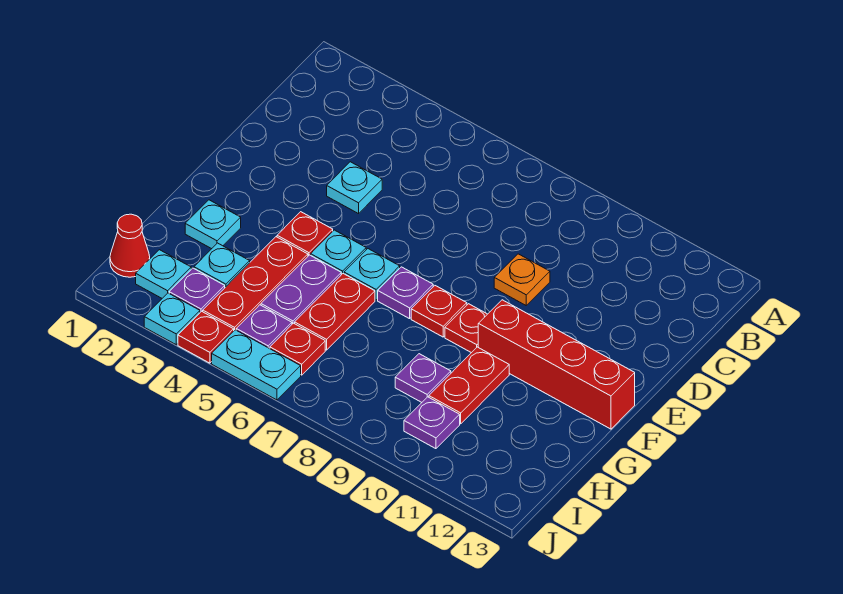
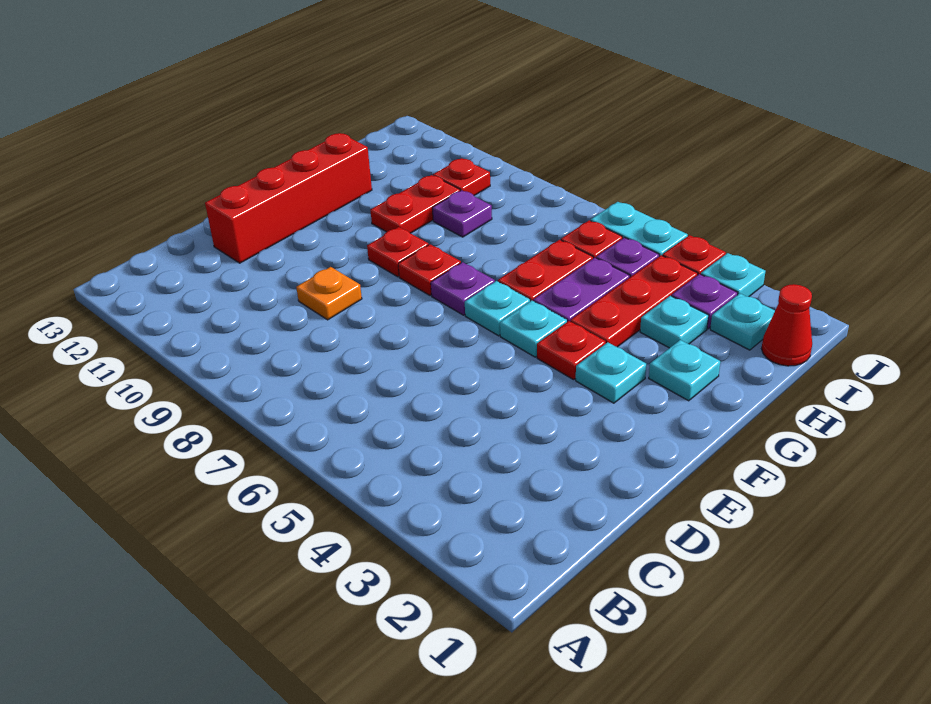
cyan plate D4 level 1 -> cyan plate F3 level 1
red brick F10:F13 level 1 -> red brick D12:G12 level 1
purple plate I10 level 1 -> red plate I10 level 1

